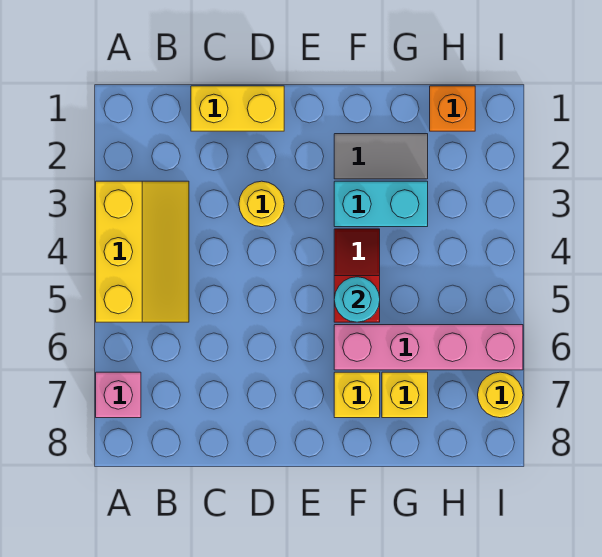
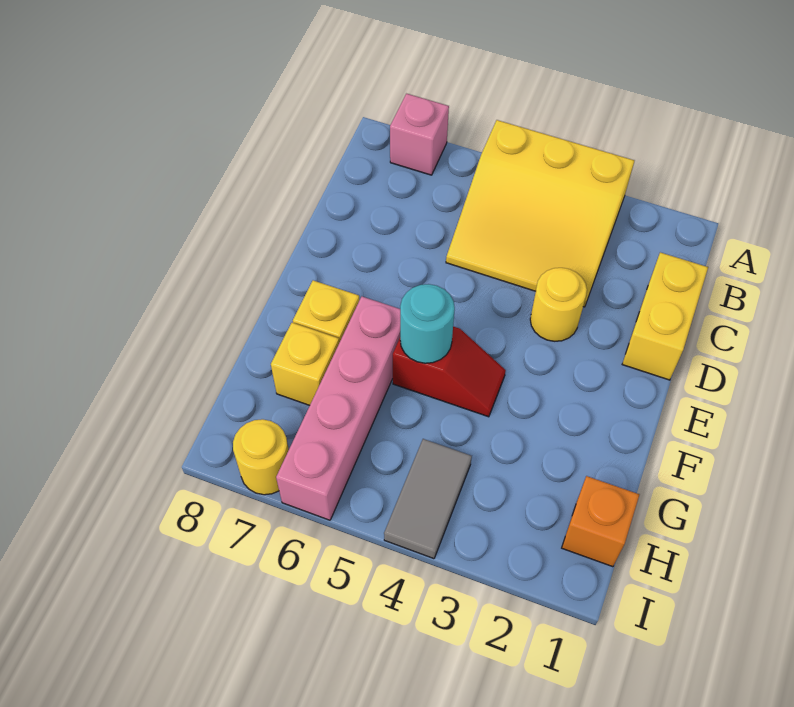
yellow slope A3:B5 level 1 top A -> yellow slope A3:C5 level 1 top A
grey tile F2:G2 level 1 -> grey tile H4:I4 level 1
cyan brick F3:G3 level 1 -> none

